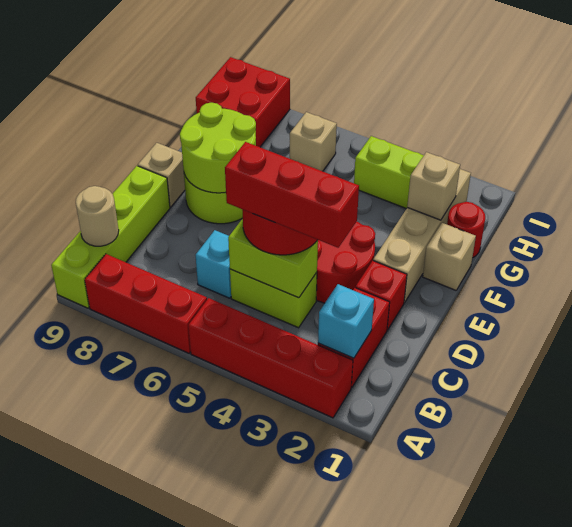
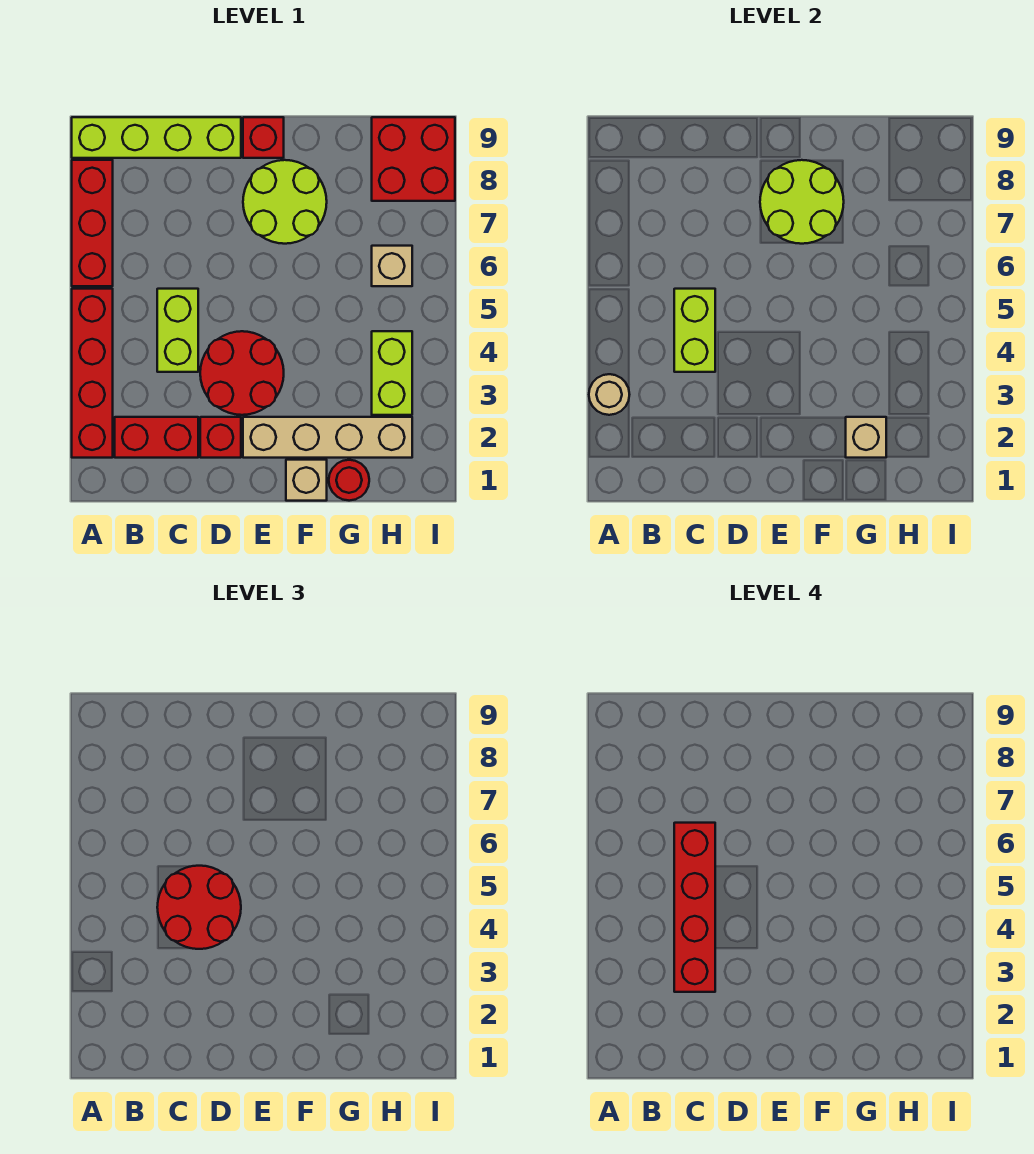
cyan brick B2 level 2 -> none
tan round brick B9 level 2 -> tan round brick A3 level 2
red brick C3:C5 level 4 -> red brick C3:C6 level 4
cyan brick C6 level 1 -> none
tan brick E9 level 1 -> red brick E9 level 1

